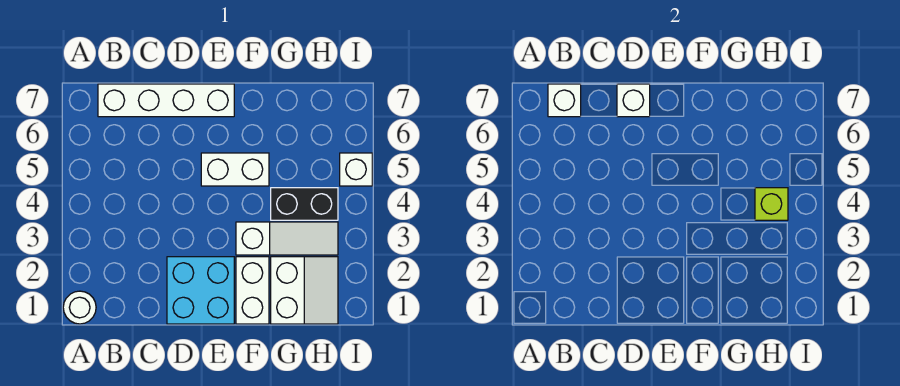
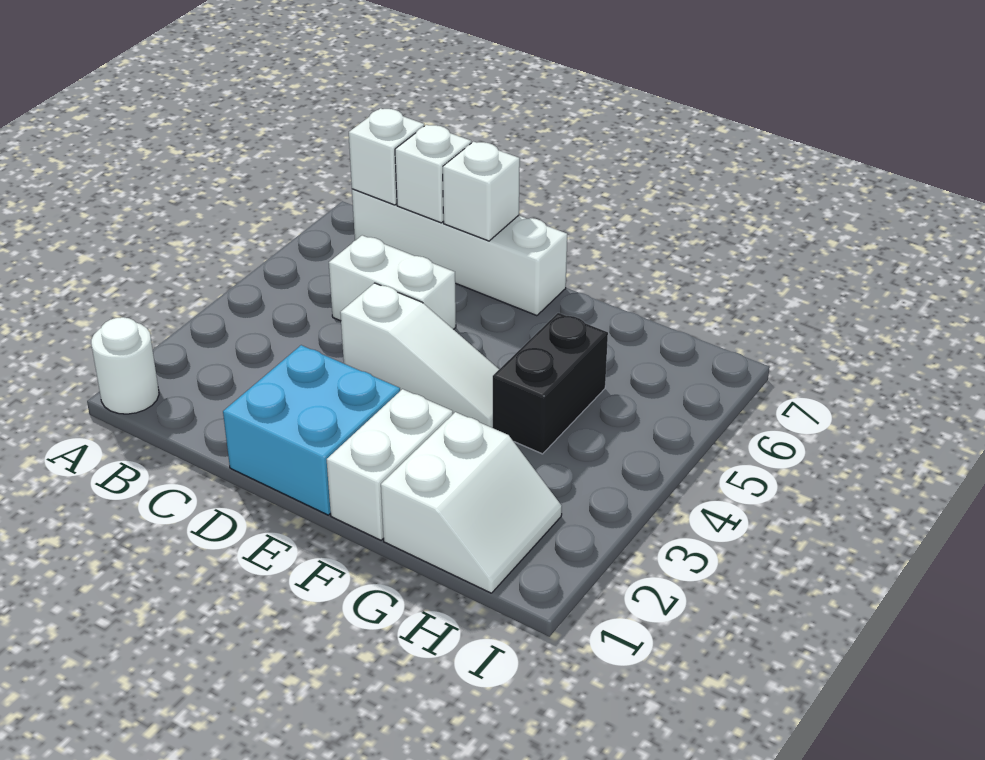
white brick E5:F5 level 1 -> white brick C5:D5 level 1
white slope F3:H3 level 1 top F -> white slope D4:F4 level 1 top D
black brick G4:H4 level 1 -> black brick G4:G5 level 1
lime brick H4 level 2 -> none
white brick I5 level 1 -> white brick C7 level 2

